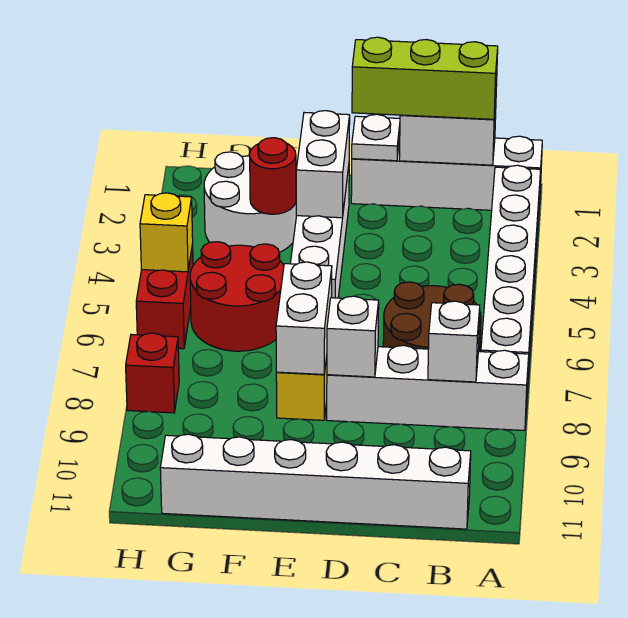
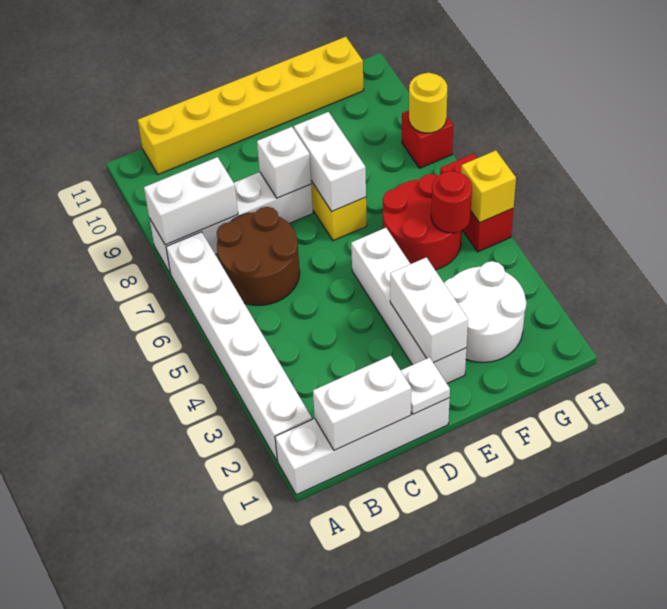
lime brick B1:D1 level 3 -> none
white brick B8 level 2 -> white brick A8:B8 level 2
white brick B11:G11 level 1 -> yellow brick B11:G11 level 1
red round brick F3 level 2 -> red round brick G5 level 2
none -> yellow round brick H8 level 2

